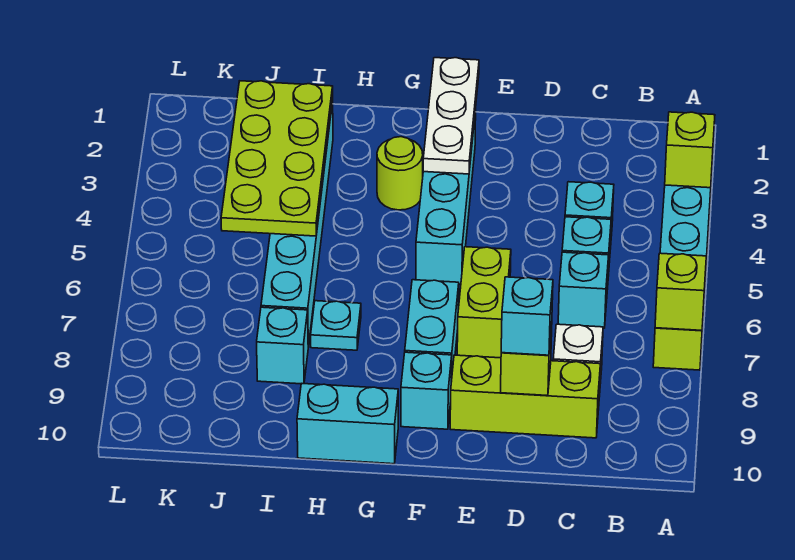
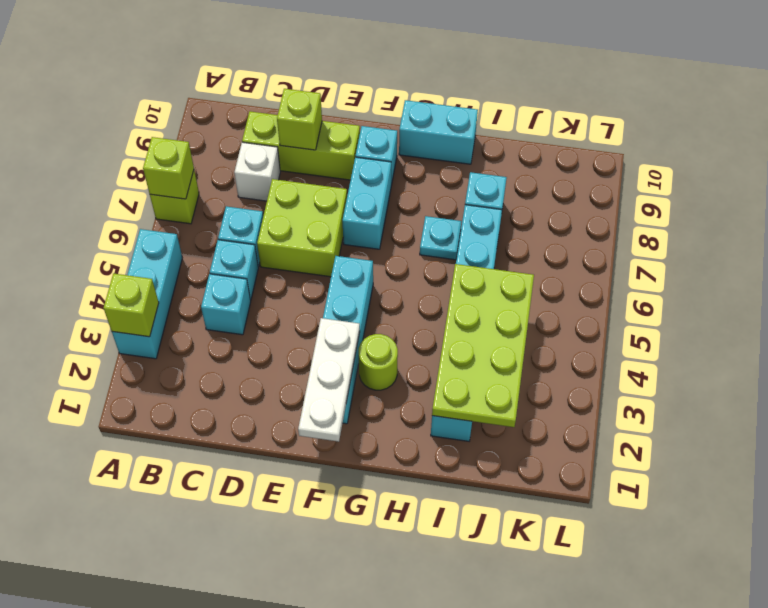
cyan brick D9 level 3 -> none
lime brick E6:E7 level 1 -> lime brick D6:E7 level 1

